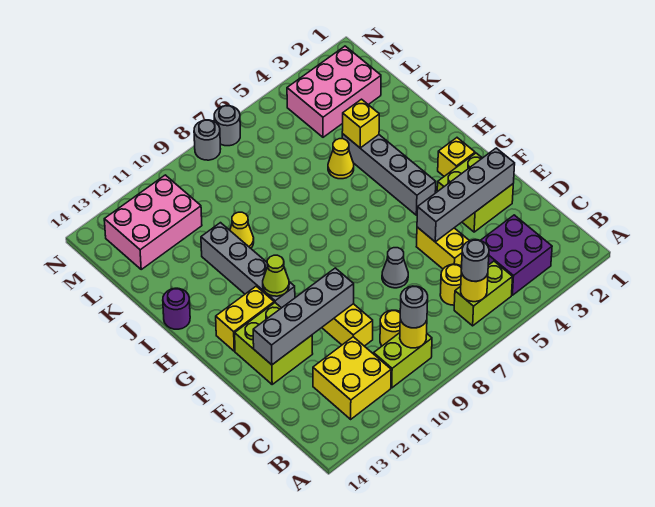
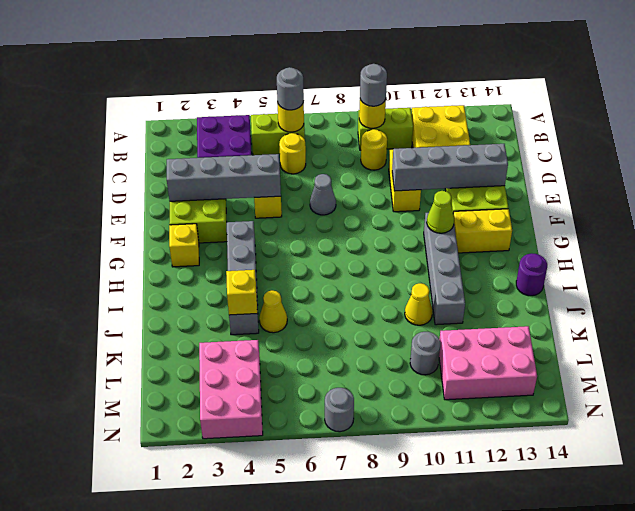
pink brick L2:M4 level 1 -> pink brick L3:N4 level 1
grey round brick N8 level 1 -> grey round brick L10 level 1

